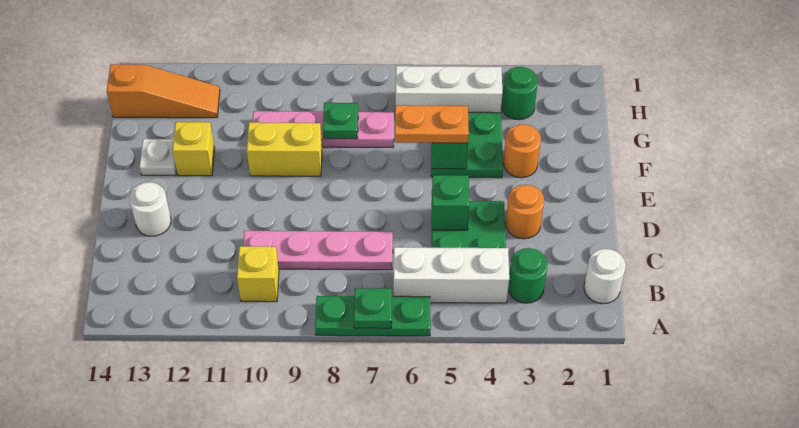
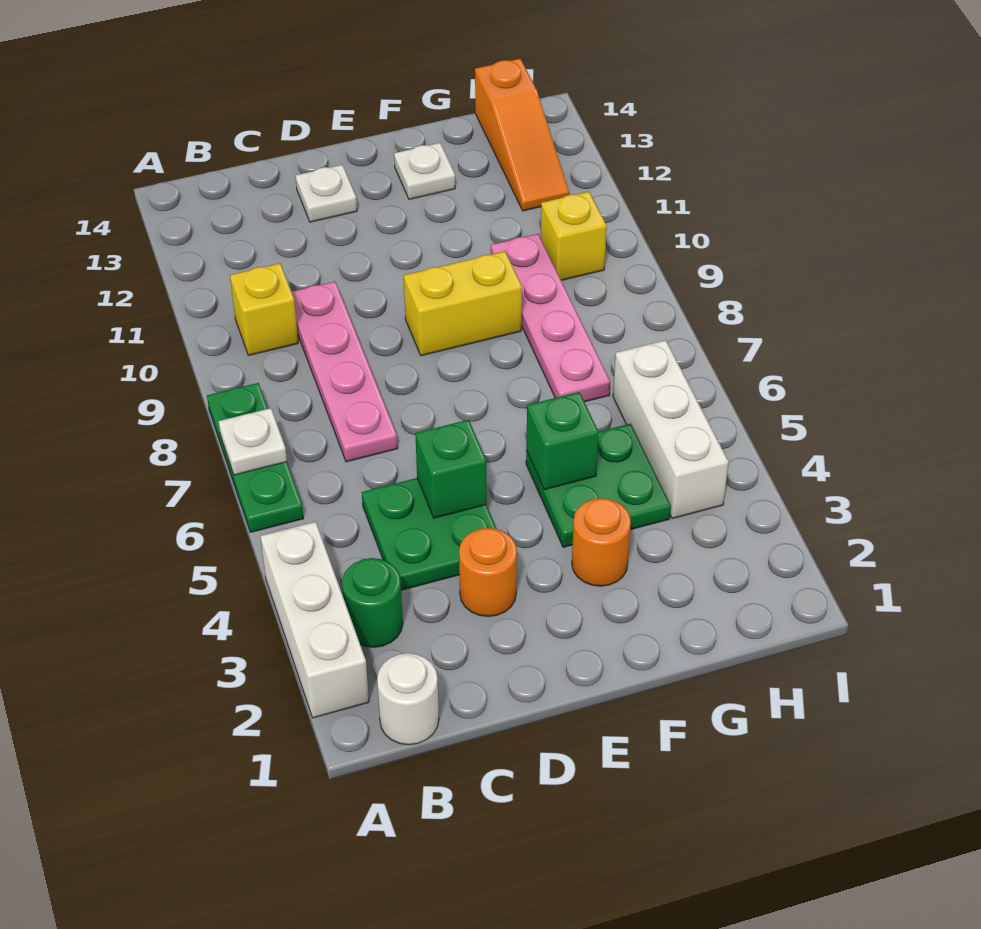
green plate A7 level 2 -> white plate A7 level 2
white brick B4:B6 level 1 -> white brick A2:A4 level 1
white round brick D13 level 1 -> white plate D13 level 1
orange plate F5:F6 level 3 -> none
yellow brick F9:F10 level 1 -> yellow brick E9:F9 level 1
yellow brick F12 level 1 -> yellow brick H10 level 1
green plate G8 level 2 -> none
green round brick H3 level 1 -> none

